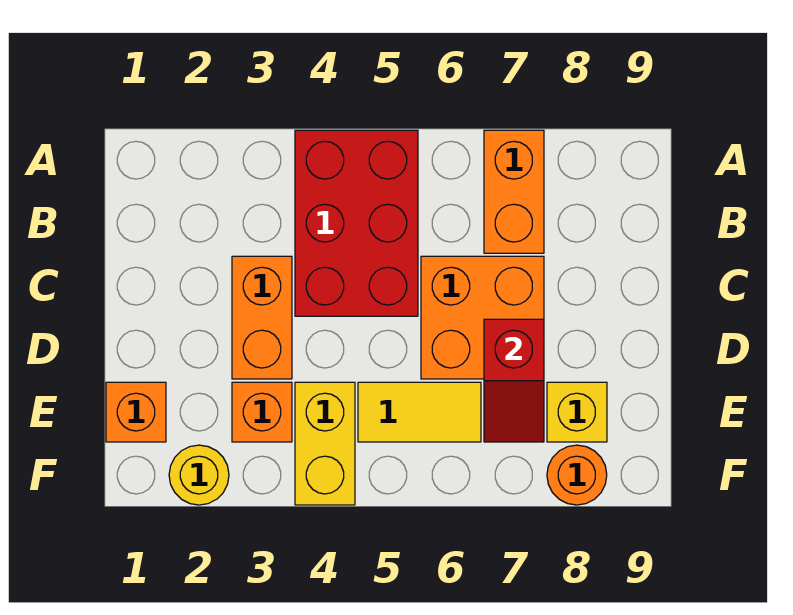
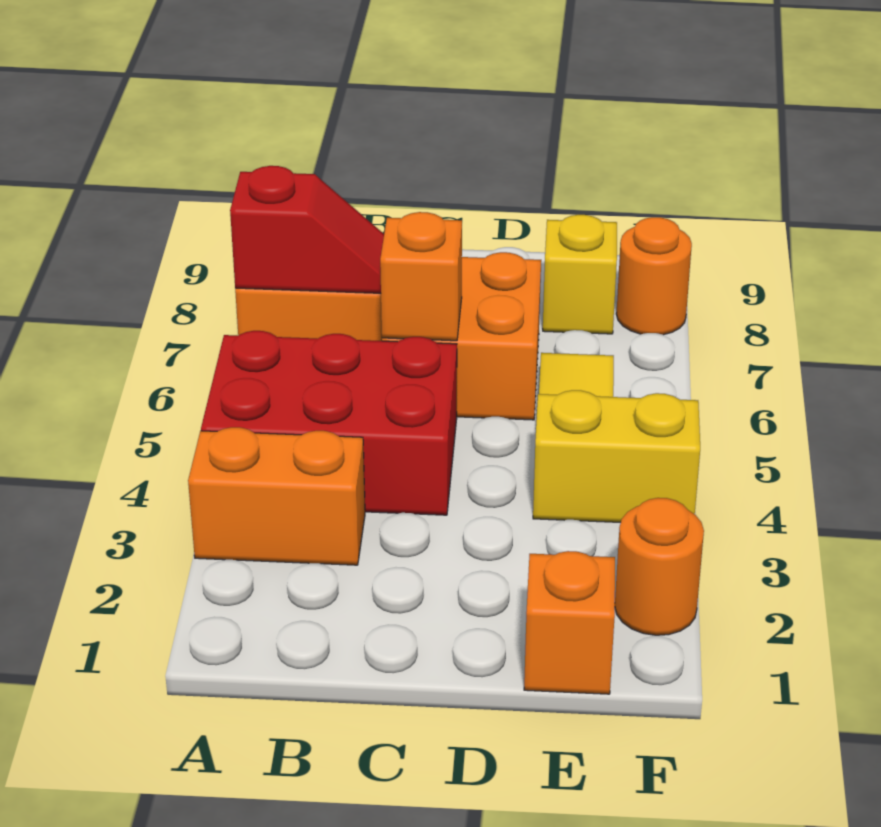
orange brick C3:D3 level 1 -> orange brick A3:B3 level 1
red slope D7:E7 level 2 top D -> red slope A7:B7 level 2 top A
orange brick E3 level 1 -> orange brick C6 level 2
yellow round brick F2 level 1 -> orange round brick F2 level 1

